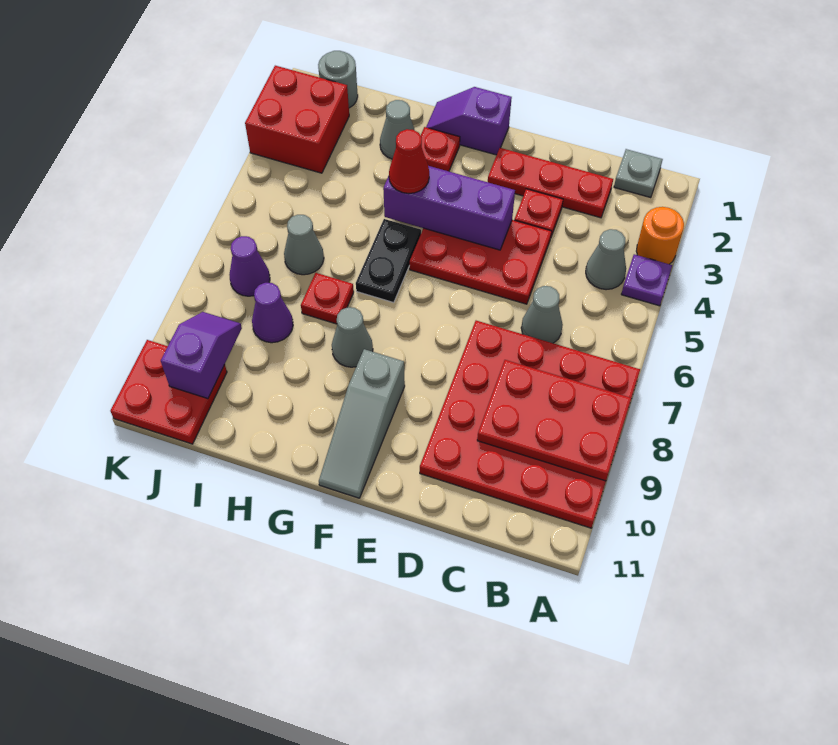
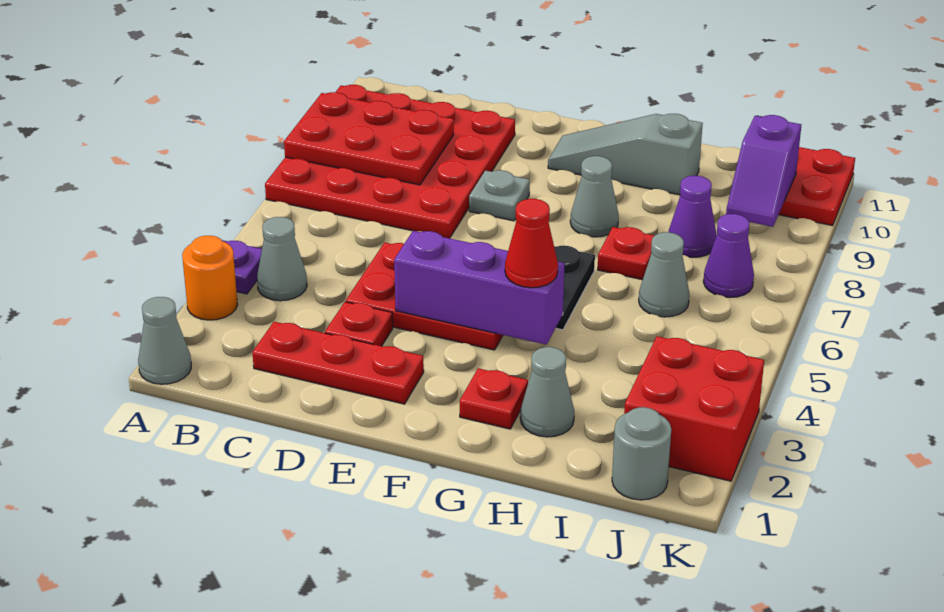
grey plate B1 level 1 -> grey plate E8 level 1
grey cone C6 level 1 -> grey cone A1 level 1
purple slope F1:G1 level 1 top F -> none
grey slope F9:F11 level 1 top 9 -> grey slope F10:H10 level 1 top H

